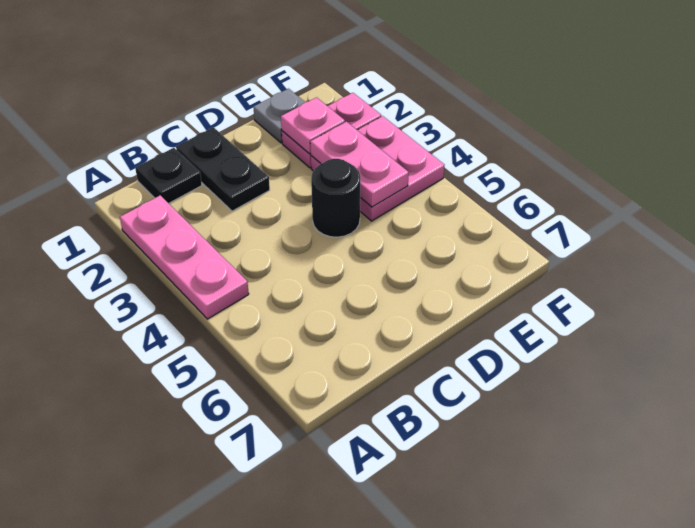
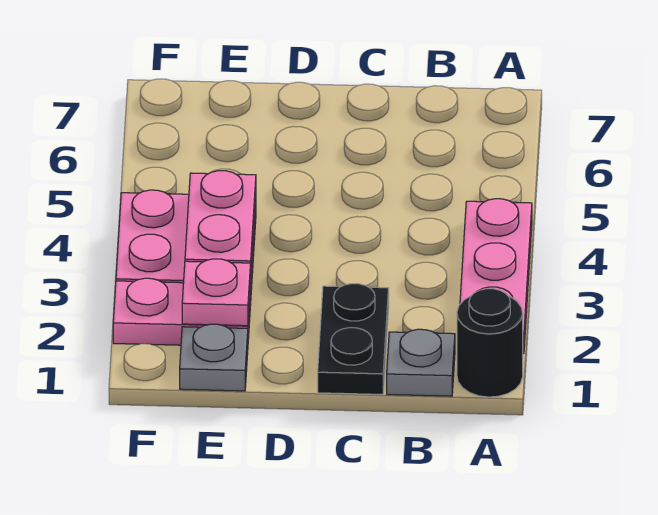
black plate B1 level 1 -> grey plate B1 level 1
black round brick D4 level 1 -> black round brick A1 level 1

